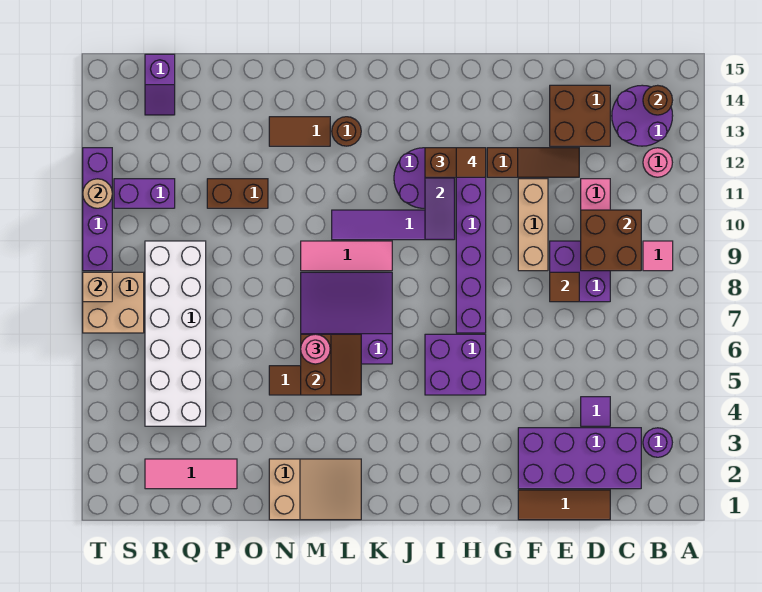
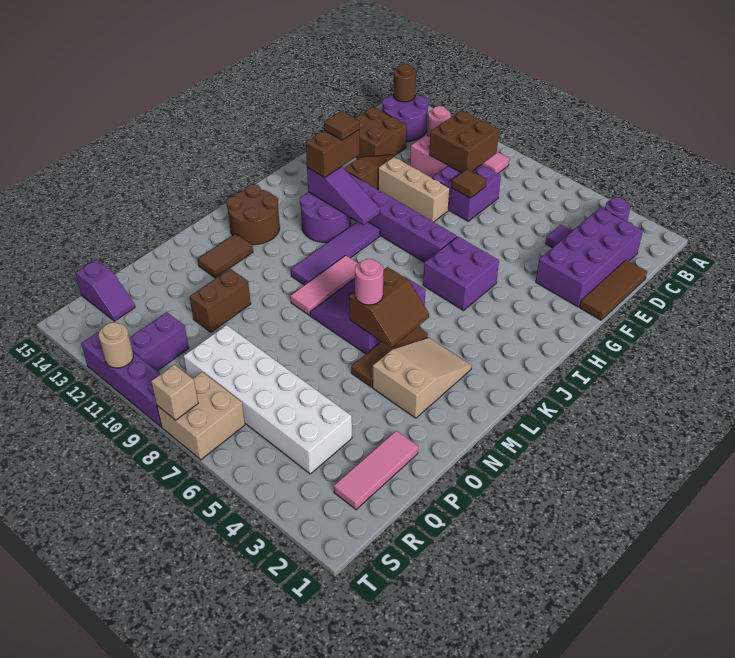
tan slope L1:N2 level 1 top N -> tan slope L3:N4 level 1 top N
brown slope L5:M6 level 2 top M -> brown slope L5:M6 level 2 top 6
brown round brick L13 level 1 -> brown round brick K13:L14 level 1

